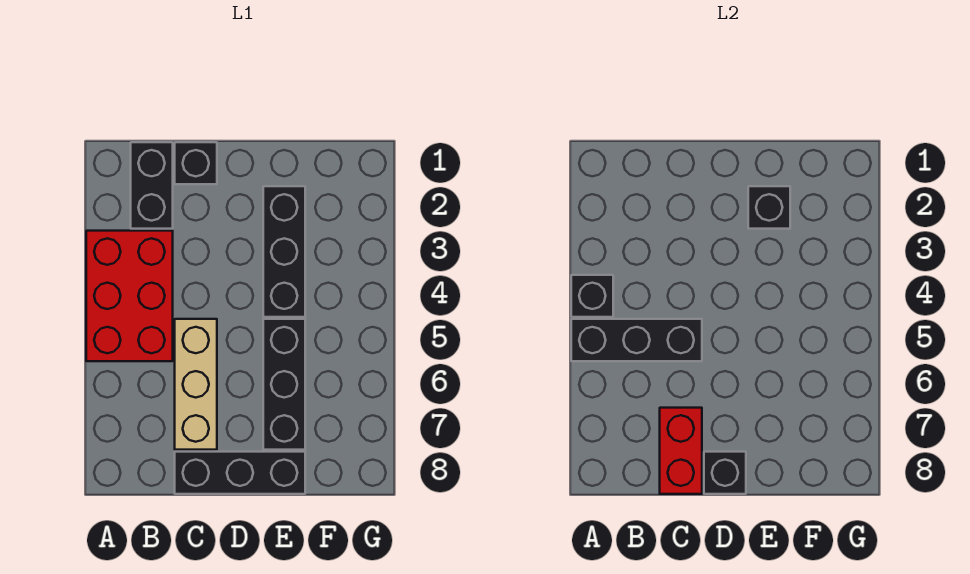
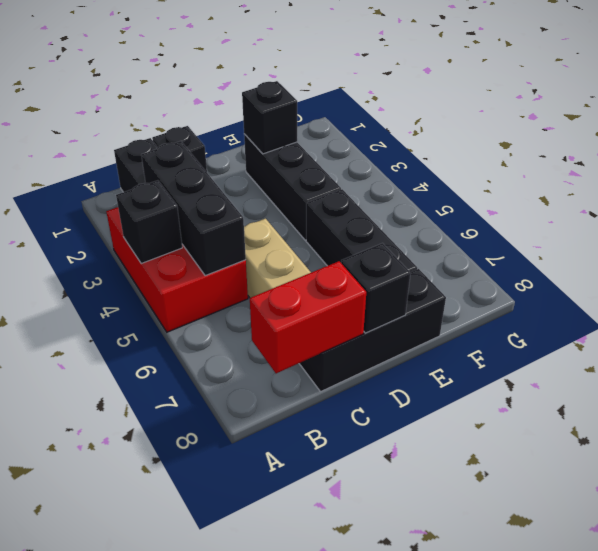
black brick A5:C5 level 2 -> black brick B3:B5 level 2
red brick C7:C8 level 2 -> red brick B8:C8 level 2

